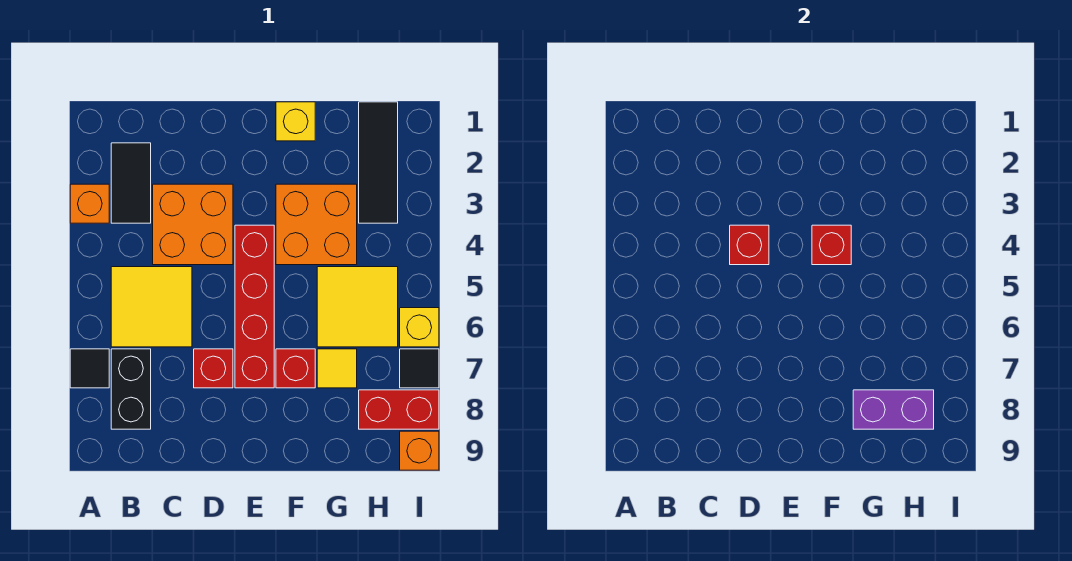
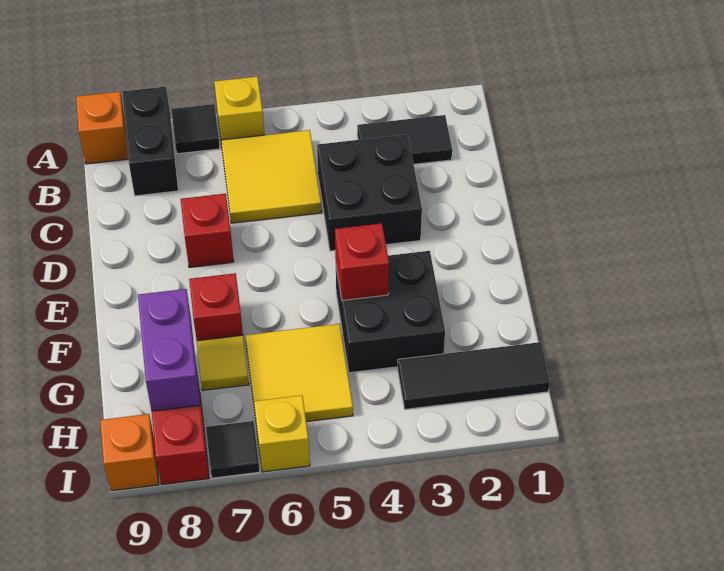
orange brick A3 level 1 -> orange brick A9 level 1
black brick B7:B8 level 1 -> black brick A8:B8 level 1
orange brick C3:D4 level 1 -> black brick C3:D4 level 1
red brick D4 level 2 -> none
red brick E4:E7 level 1 -> none
yellow brick F1 level 1 -> yellow brick A6 level 1
orange brick F3:G4 level 1 -> black brick F3:G4 level 1

